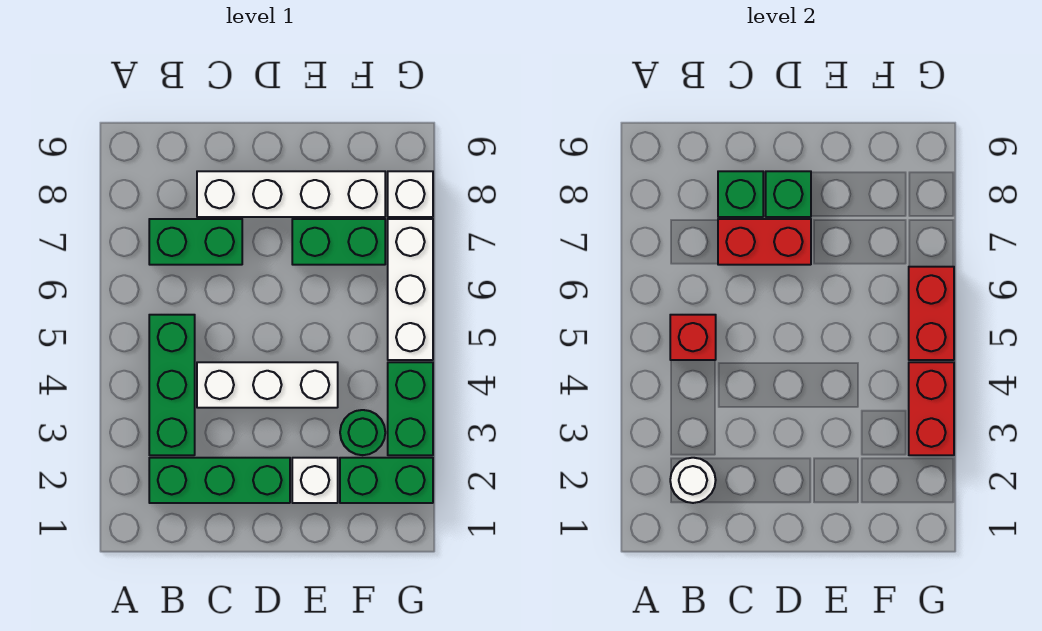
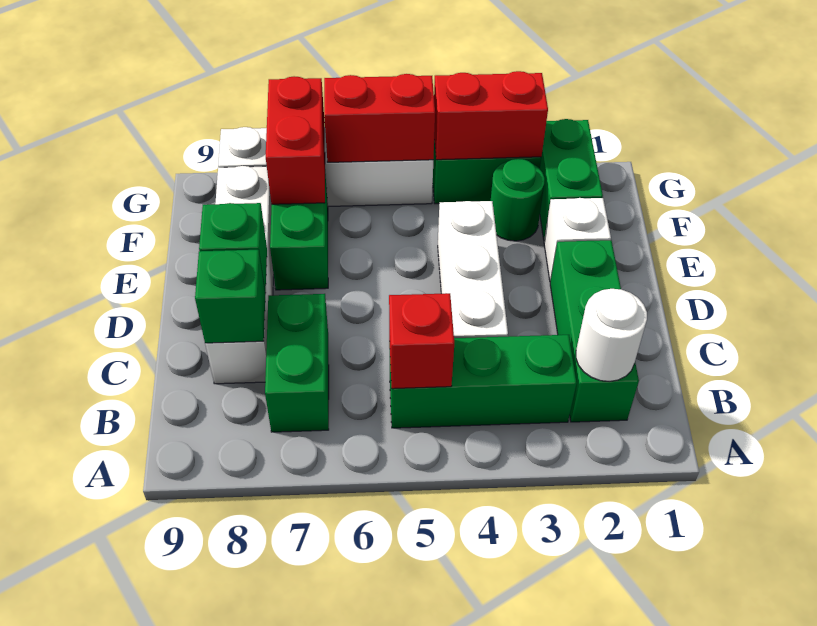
red brick C7:D7 level 2 -> red brick F7:G7 level 2

